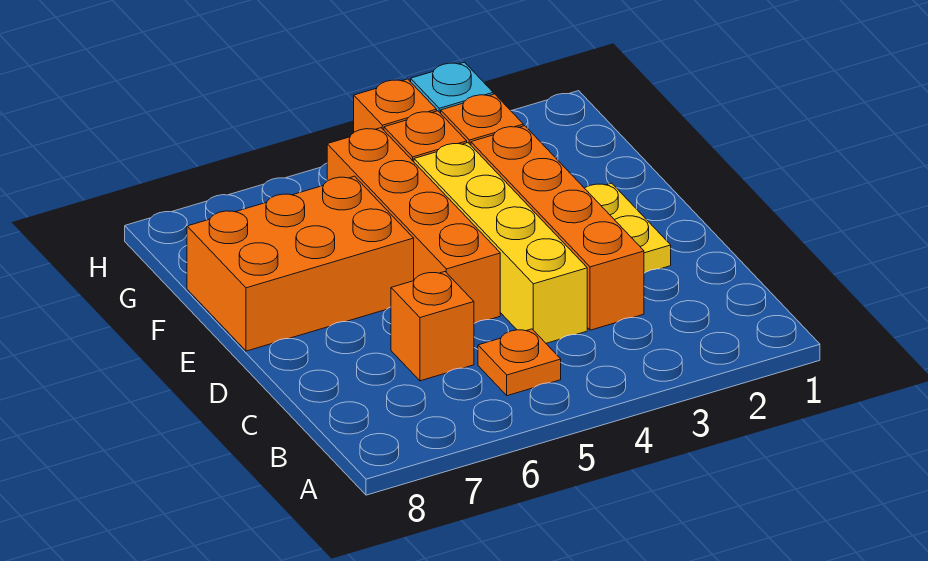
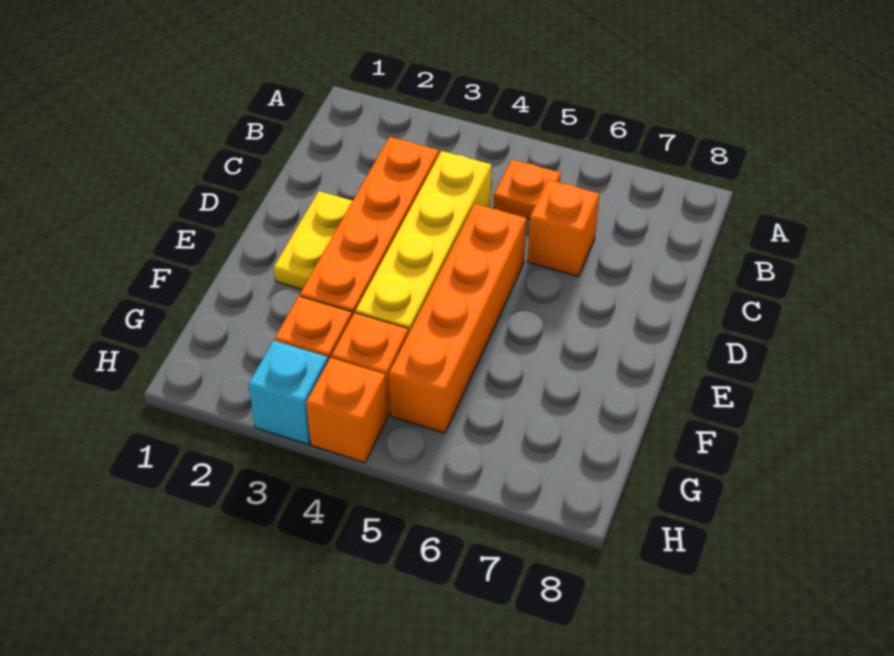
orange brick E6:F8 level 1 -> none

